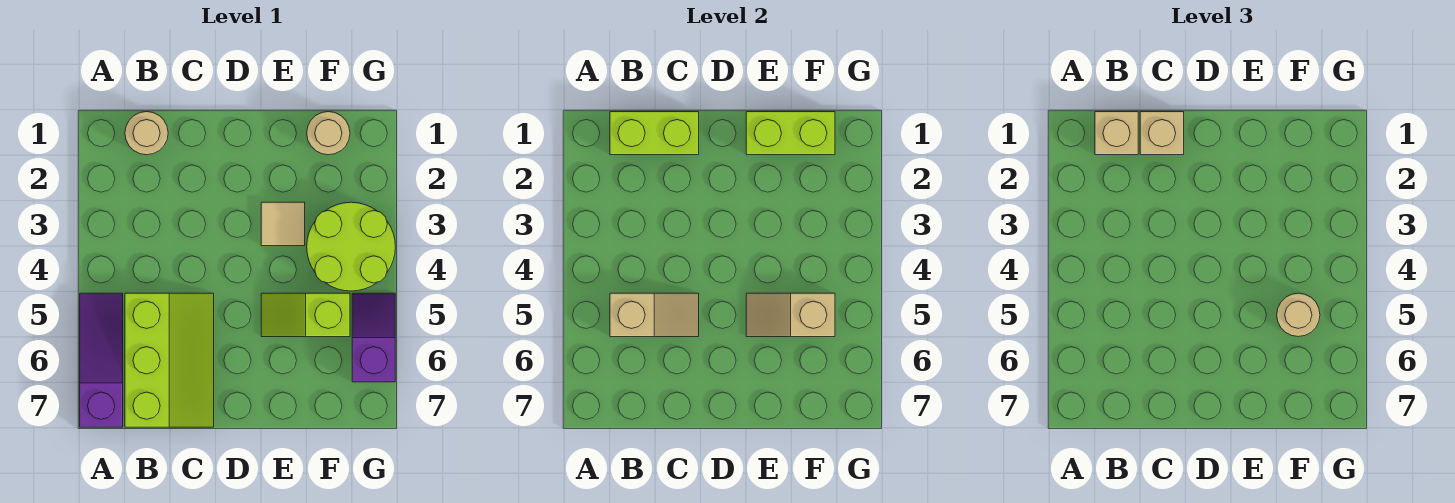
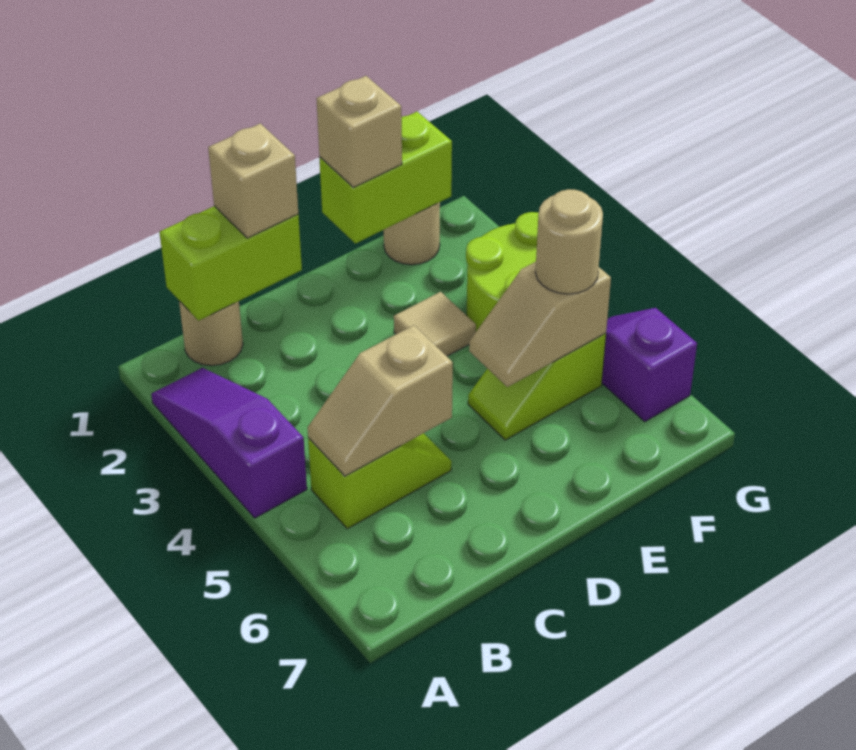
purple slope A5:A7 level 1 top 7 -> purple slope A2:A4 level 1 top 4
tan brick B1 level 3 -> tan brick E1 level 3
lime slope B5:C7 level 1 top B -> lime slope B5:C5 level 1 top B
tan slope B5:C5 level 2 top B -> tan slope B5:C5 level 2 top C

